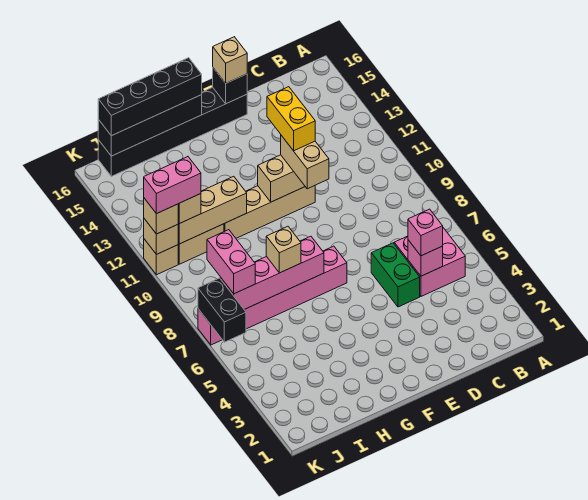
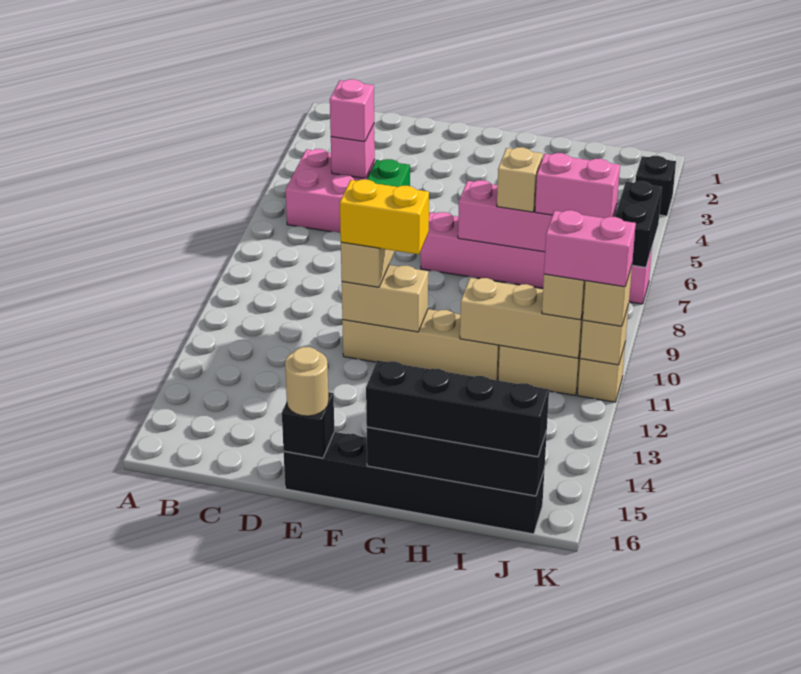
yellow brick E11:E12 level 4 -> yellow brick E11:F11 level 4
tan brick E16 level 3 -> tan round brick E16 level 3
pink brick J7:J8 level 3 -> pink brick I7:J7 level 3
none -> black brick K3 level 1

